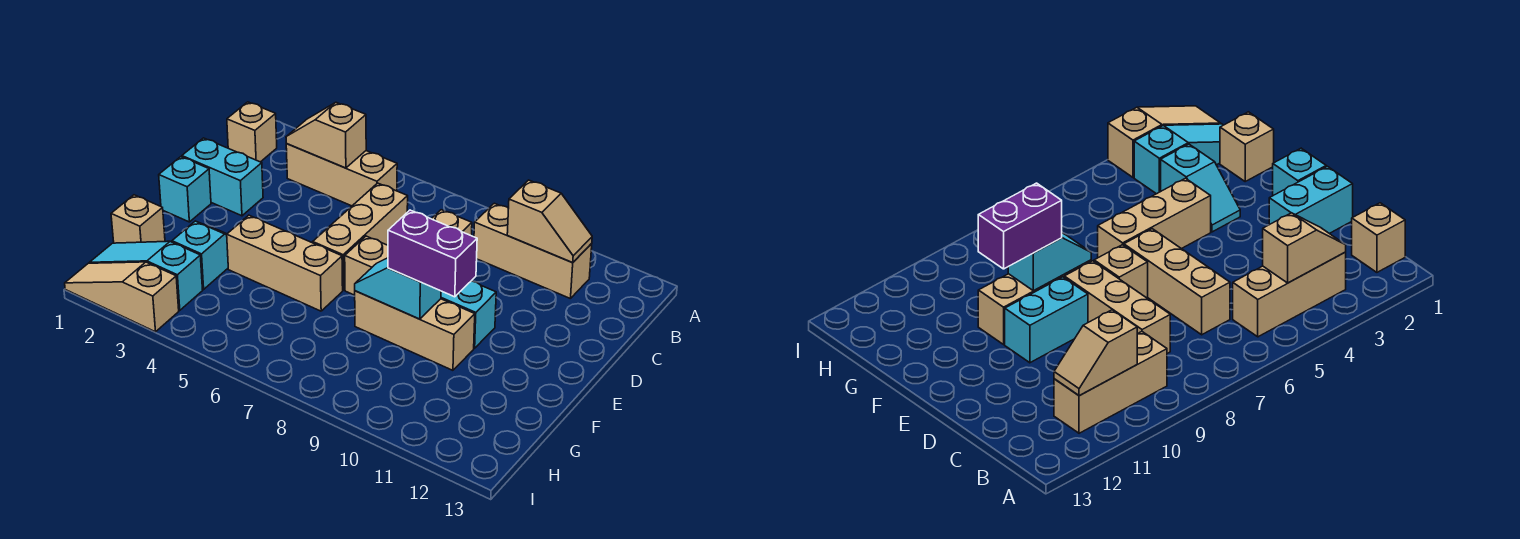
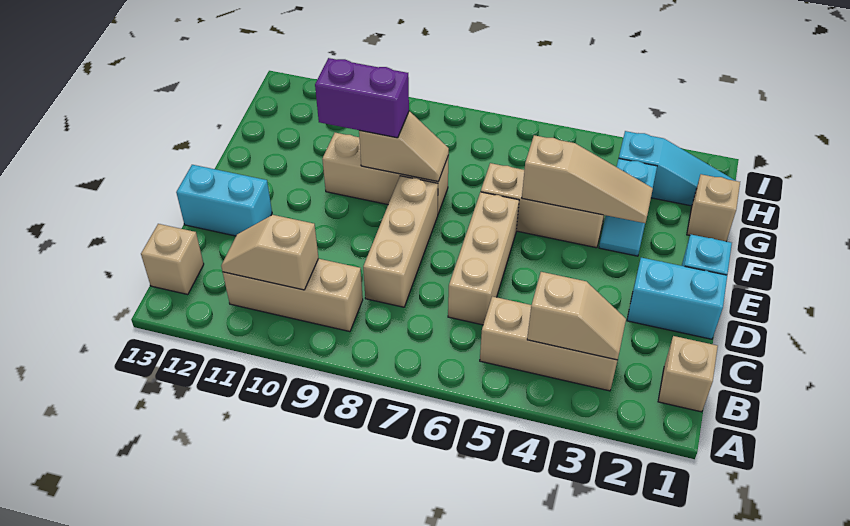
tan brick E7 level 1 -> tan brick B13 level 1
cyan brick E9:E10 level 1 -> cyan brick D12:D13 level 1
cyan slope F8:F9 level 2 top 9 -> tan slope F8:F9 level 2 top 9
tan slope I1:I3 level 1 top 3 -> tan slope F3:F5 level 2 top 5

